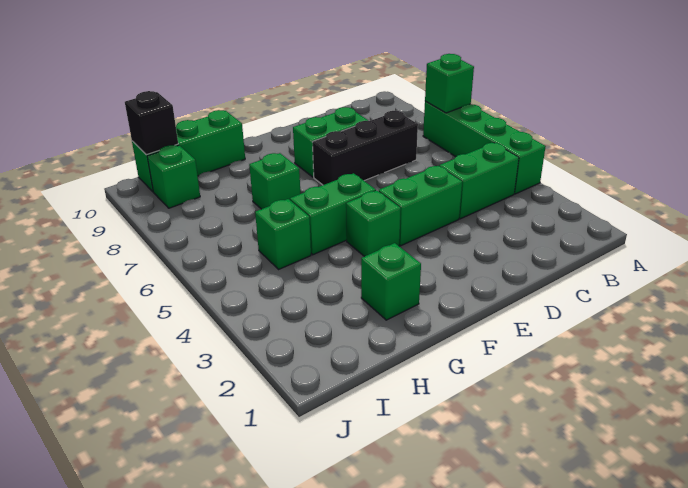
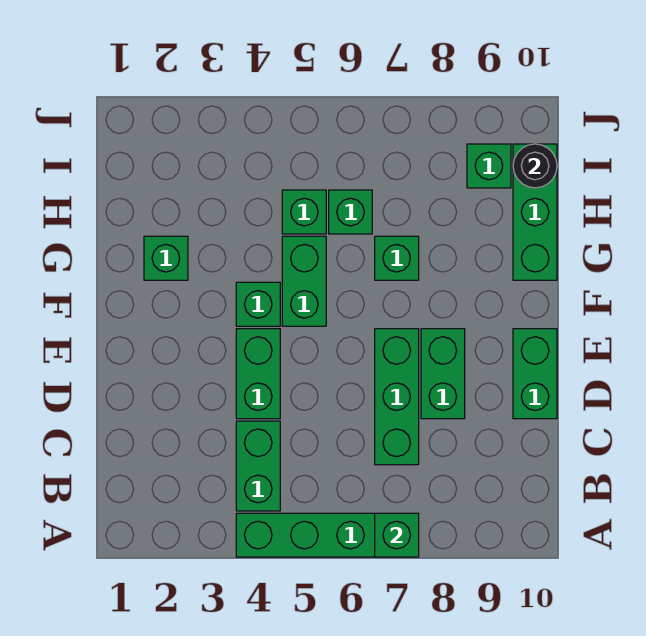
black brick C7:E7 level 1 -> green brick C7:E7 level 1
none -> green brick D10:E10 level 1
none -> green brick H6 level 1
black brick I10 level 2 -> black round brick I10 level 2

